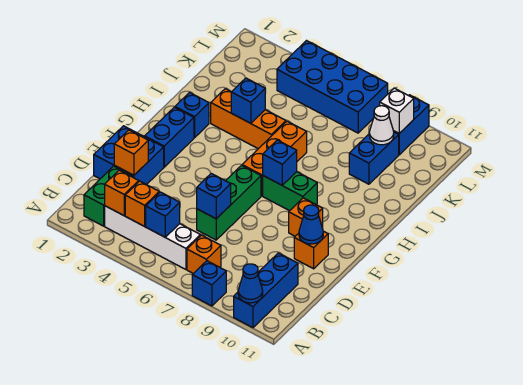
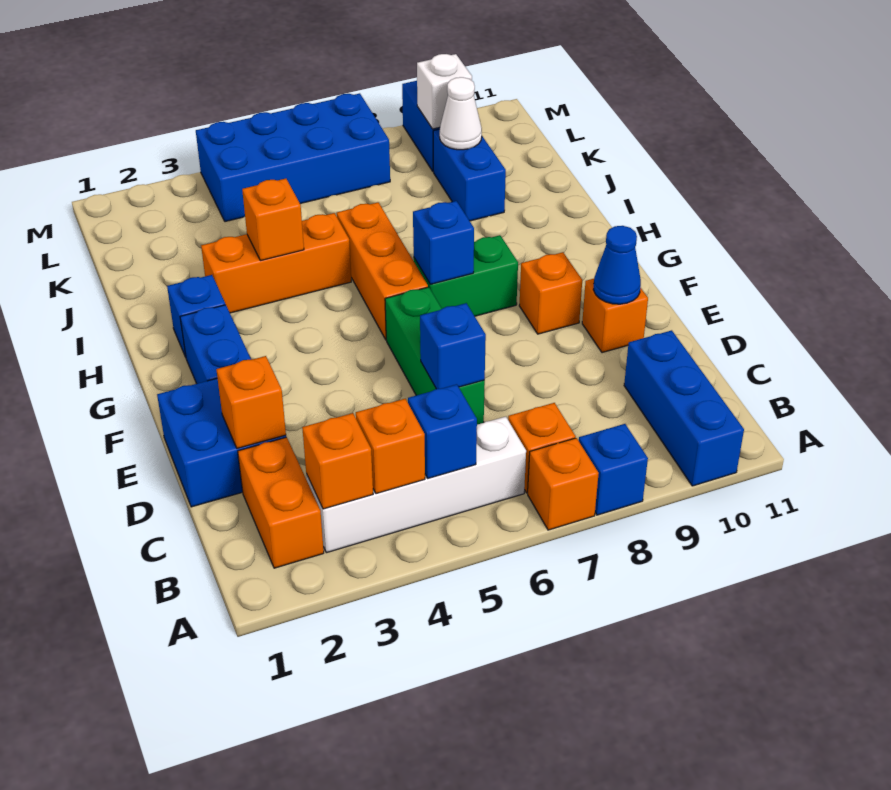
none -> orange brick A7 level 1
blue cone A10 level 2 -> none
green brick B2:C2 level 1 -> orange brick B2:C2 level 1
blue brick I4 level 2 -> orange brick I4 level 2

